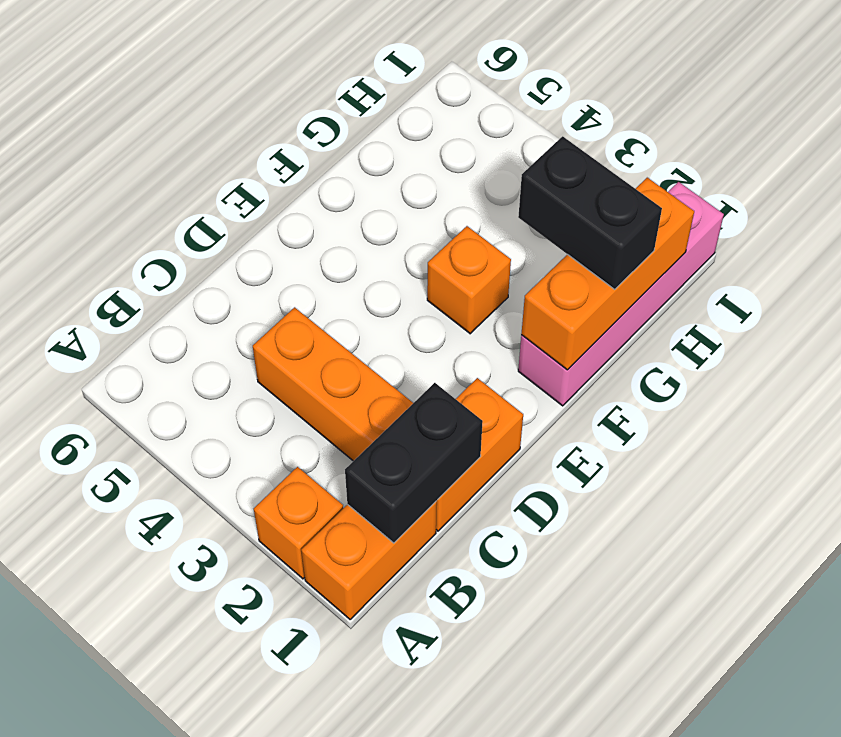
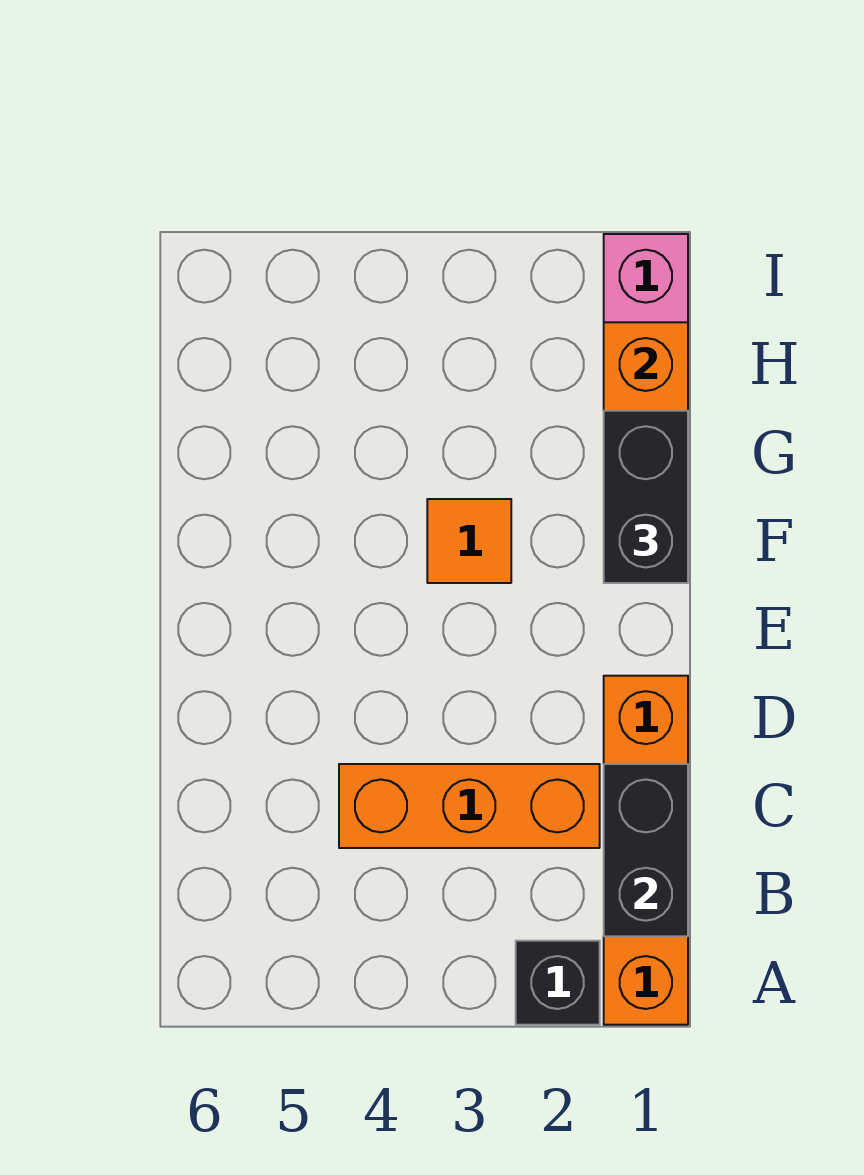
orange brick A2 level 1 -> black brick A2 level 1
orange brick F3 level 1 -> orange tile F3 level 1
black brick G1:G2 level 3 -> black brick F1:G1 level 3

